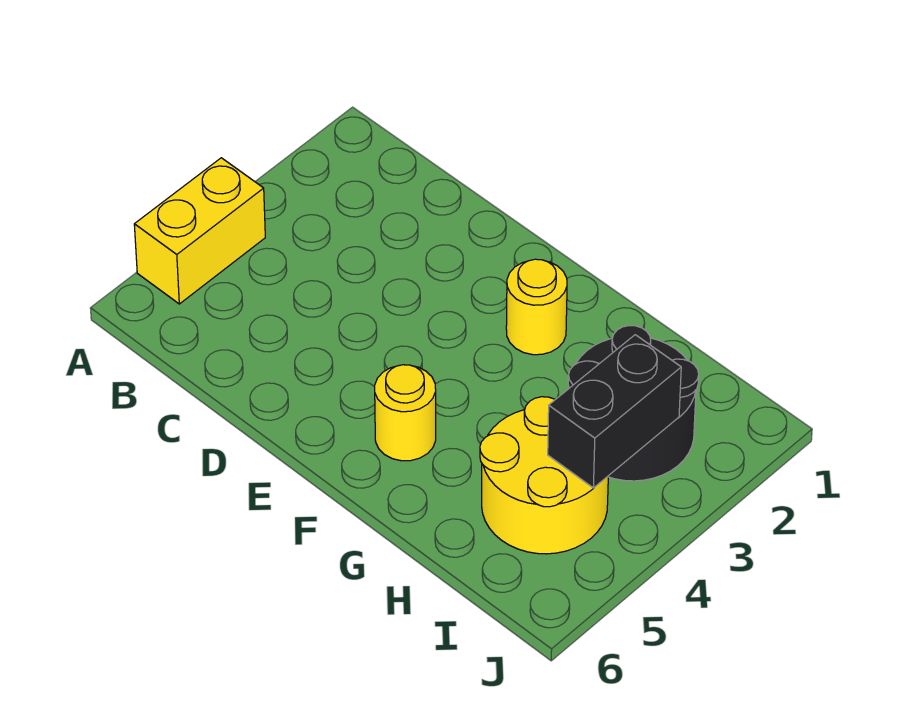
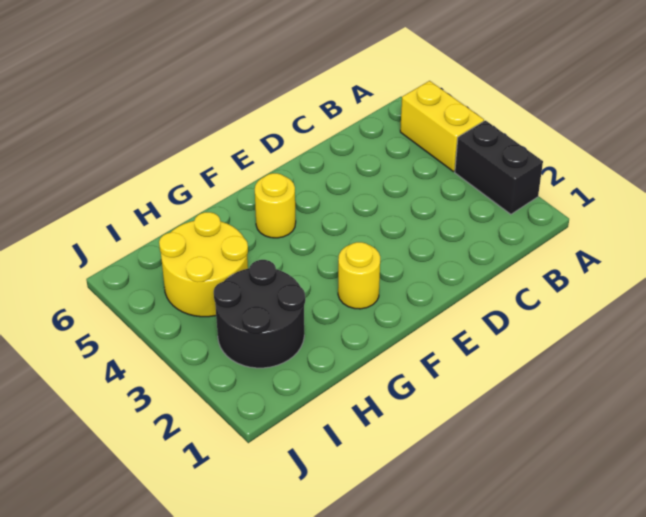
black brick I3:I4 level 2 -> black brick A2:A3 level 1

